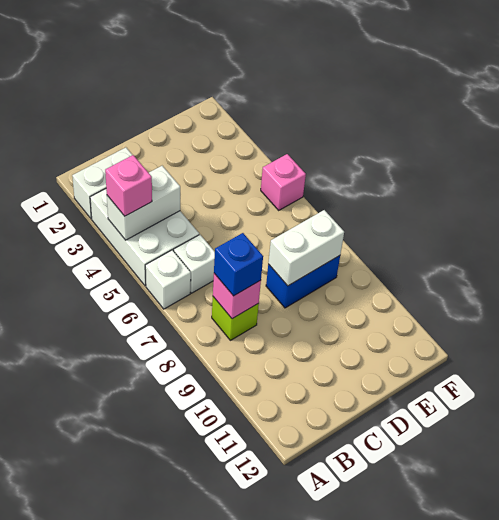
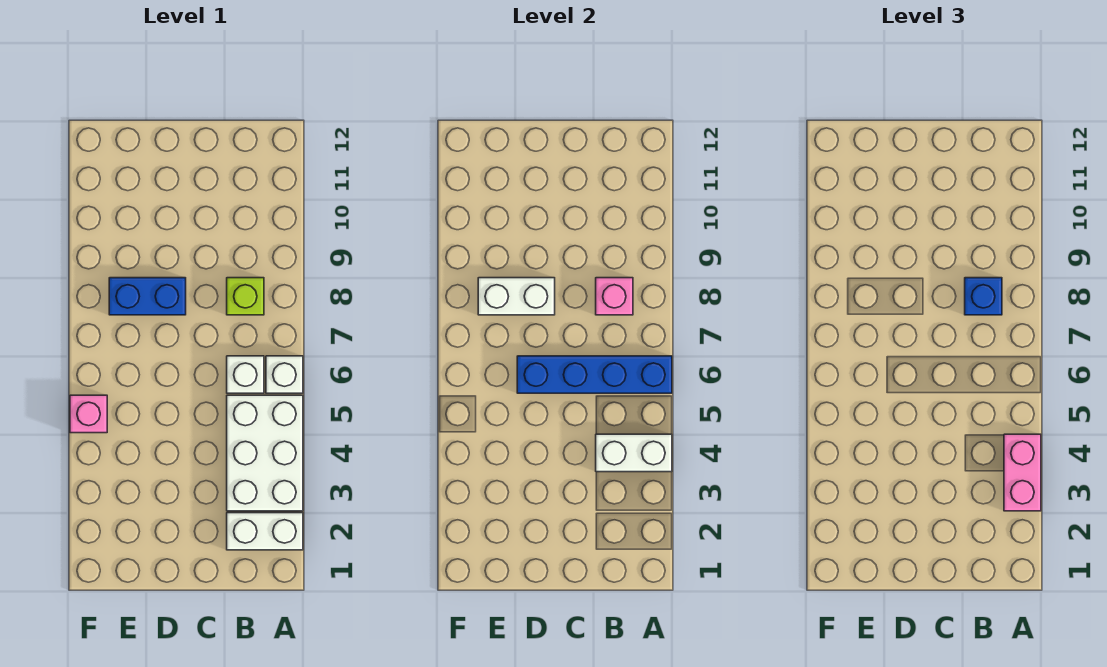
pink brick A4 level 3 -> pink brick A3:A4 level 3
none -> blue brick A6:D6 level 2

